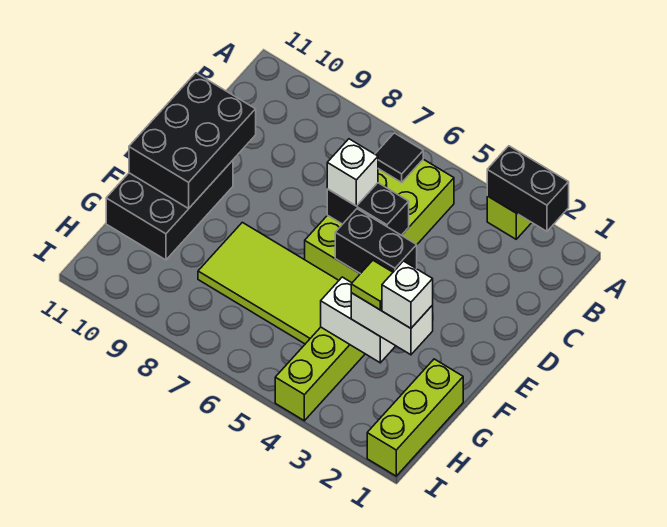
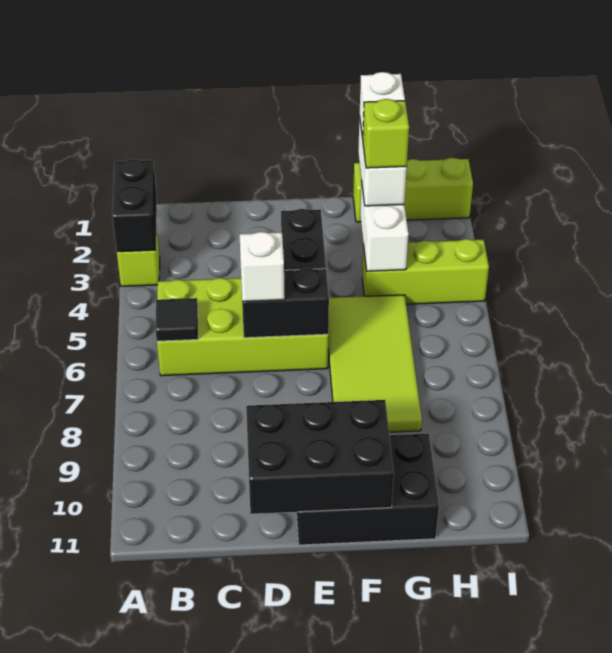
black brick D5:D6 level 2 -> black brick D6:E6 level 2
lime tile G3 level 4 -> lime brick G3 level 4

